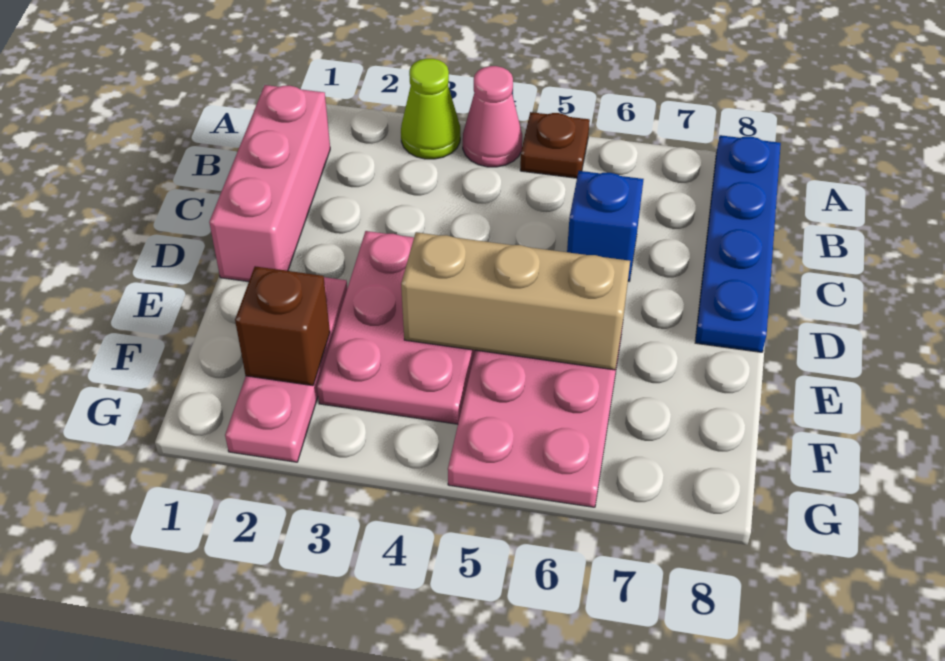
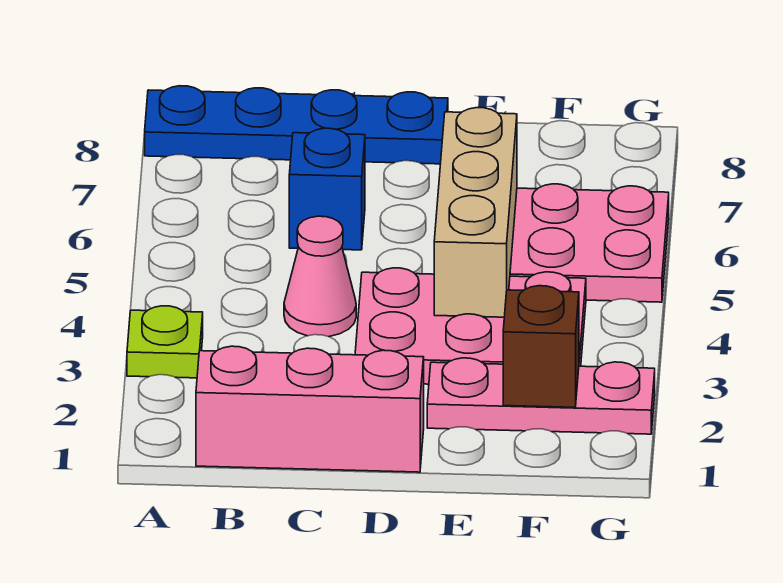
lime cone A3 level 1 -> lime plate A3 level 1
pink cone A4 level 1 -> pink cone C4 level 1
brown plate A5 level 1 -> none

